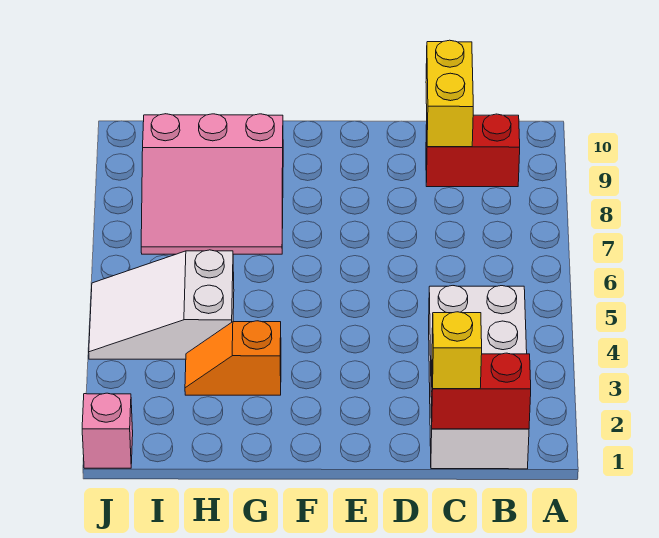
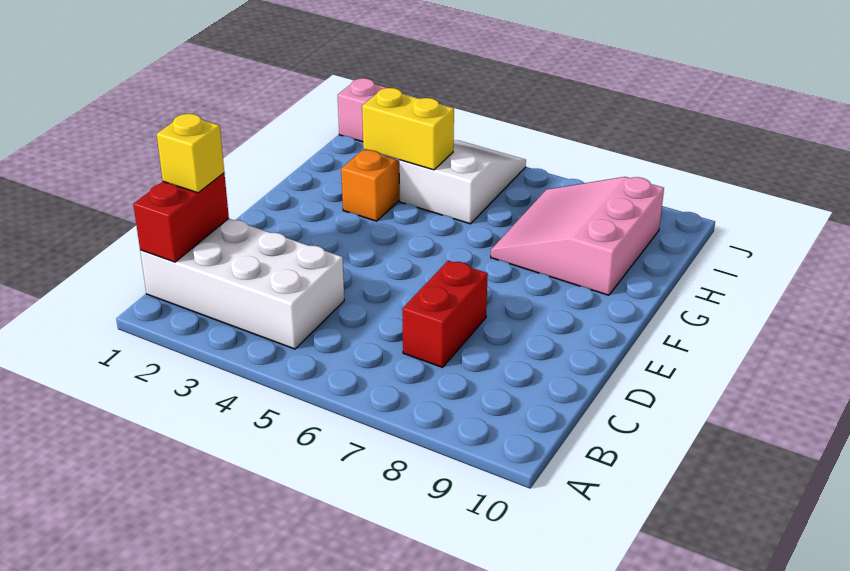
red brick B9:C9 level 1 -> red brick C7:D7 level 1
yellow brick C9:C10 level 2 -> yellow brick H3:H4 level 2

